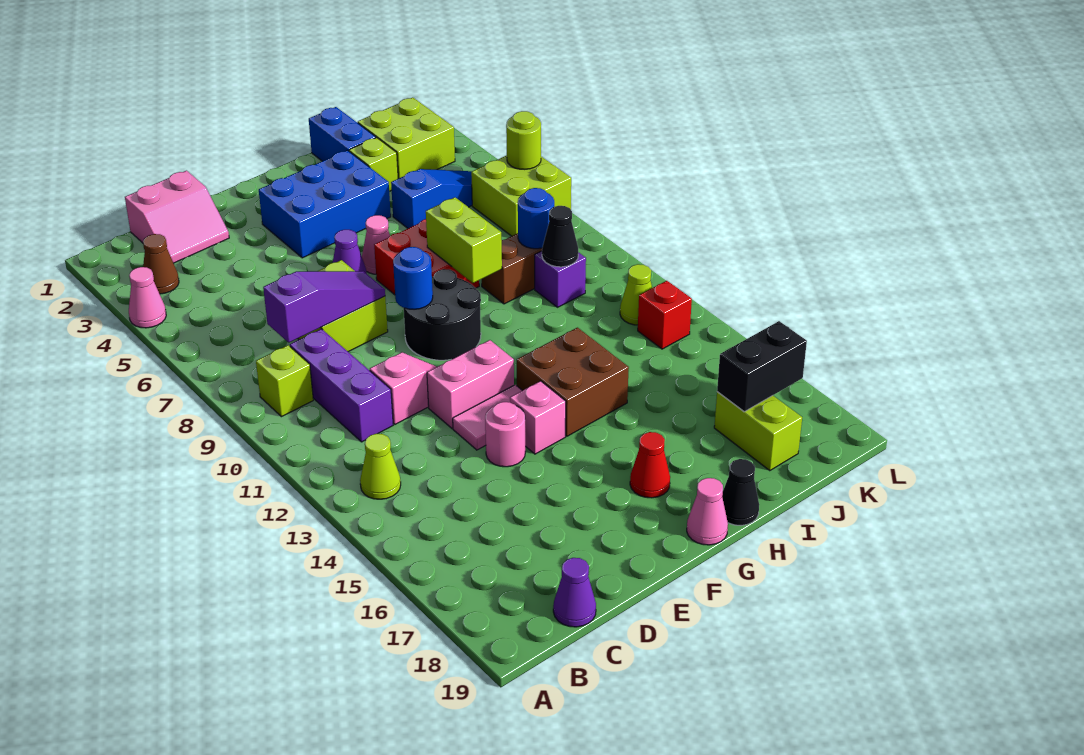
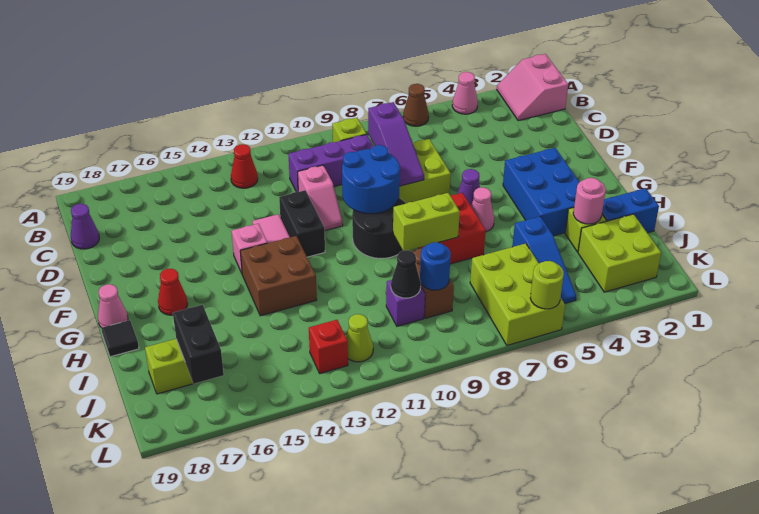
brown cone B3 level 1 -> brown cone A6 level 1
lime cone B13 level 1 -> red cone B13 level 1
pink slope C1:D2 level 1 top 1 -> pink slope A1:B2 level 1 top 1
pink brick E12:F12 level 1 -> black brick E12:F12 level 1
pink round brick E14 level 1 -> pink round brick I3 level 2
blue round brick F9 level 2 -> blue round brick E9:F10 level 2
black cone H19 level 1 -> black tile H19 level 1
lime brick K6:L7 level 1 -> lime brick J6:L7 level 1

